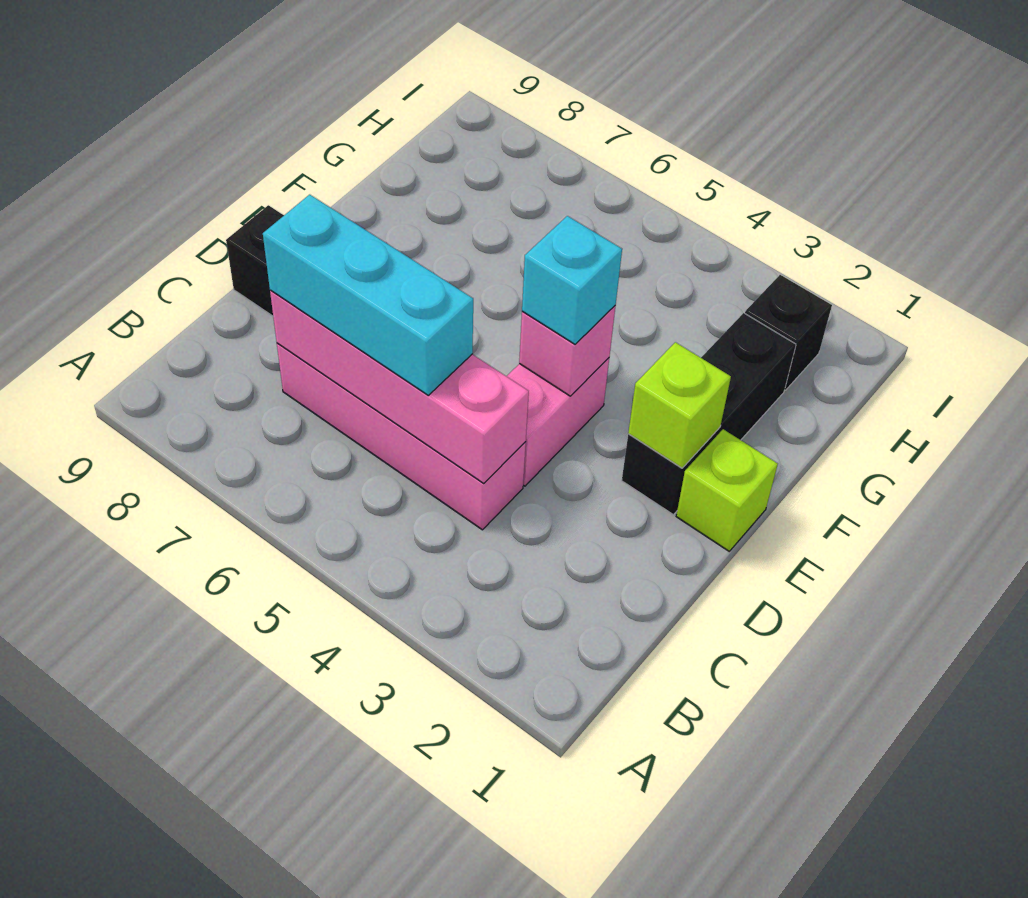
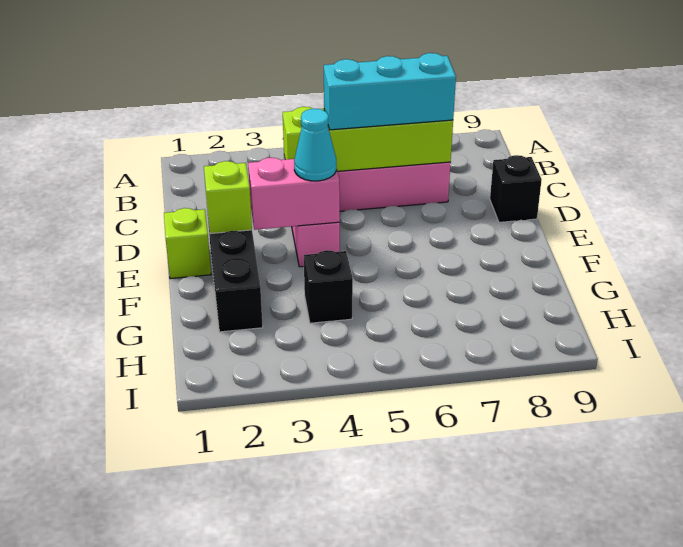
pink brick C4:C7 level 2 -> lime brick C4:C7 level 2
pink brick E4 level 2 -> pink brick E3:E4 level 2
cyan brick E4 level 3 -> cyan cone E4 level 3
black brick H2 level 1 -> black brick G4 level 1

